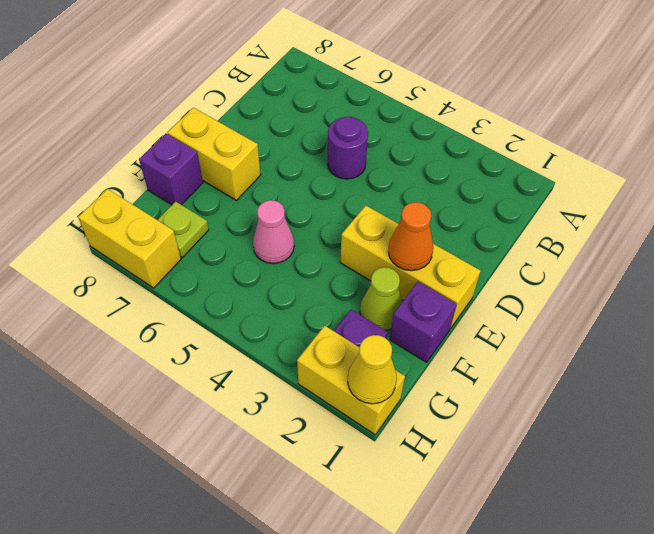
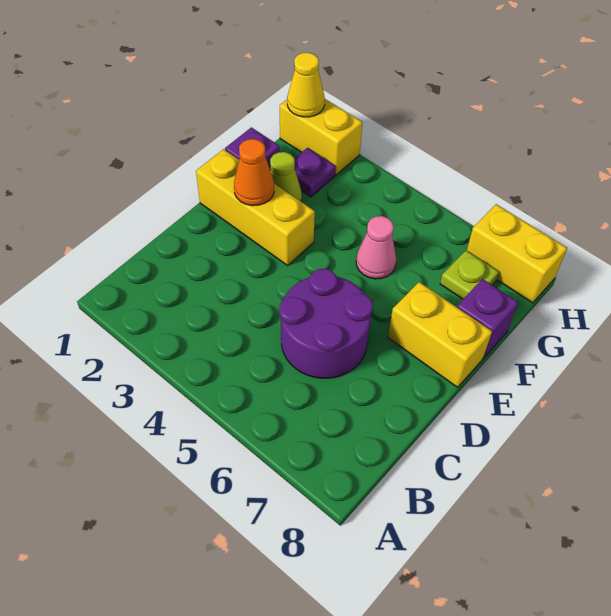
purple round brick C5 level 1 -> purple round brick C5:D6 level 1

